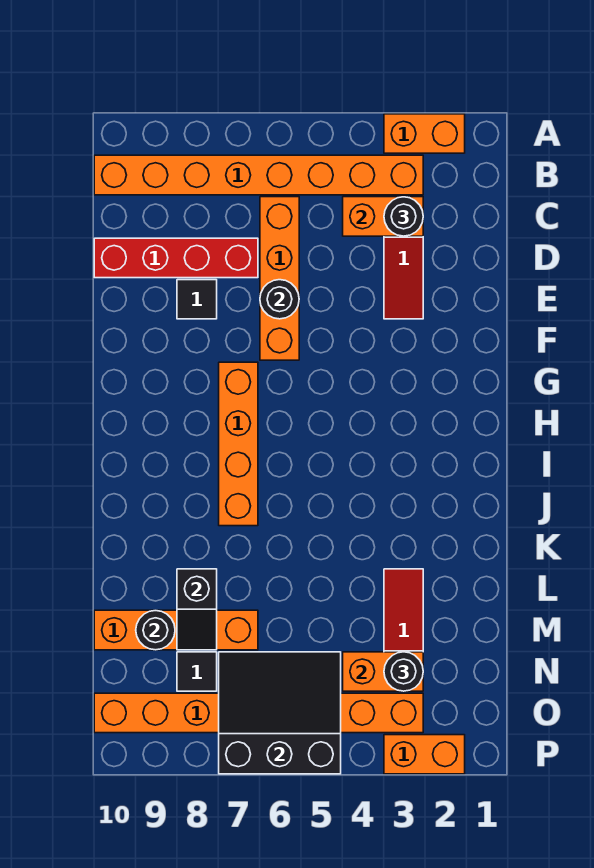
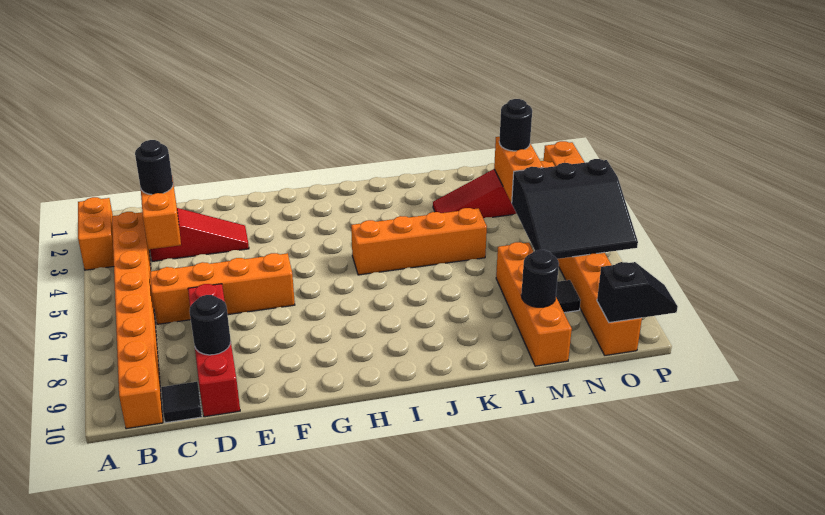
black round brick E6 level 2 -> black round brick D9 level 2
black tile E8 level 1 -> black tile C10 level 1
orange brick G7:J7 level 1 -> orange brick I5:L5 level 1
black slope L8:M8 level 2 top L -> black slope O10:P10 level 2 top O
black slope N5:P7 level 2 top P -> black slope N5:P7 level 2 top 5

